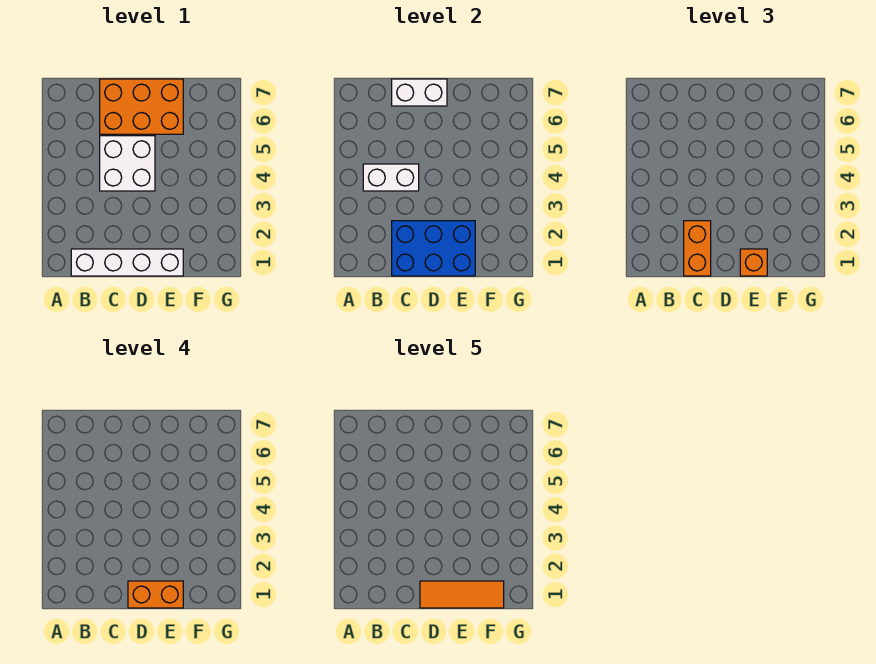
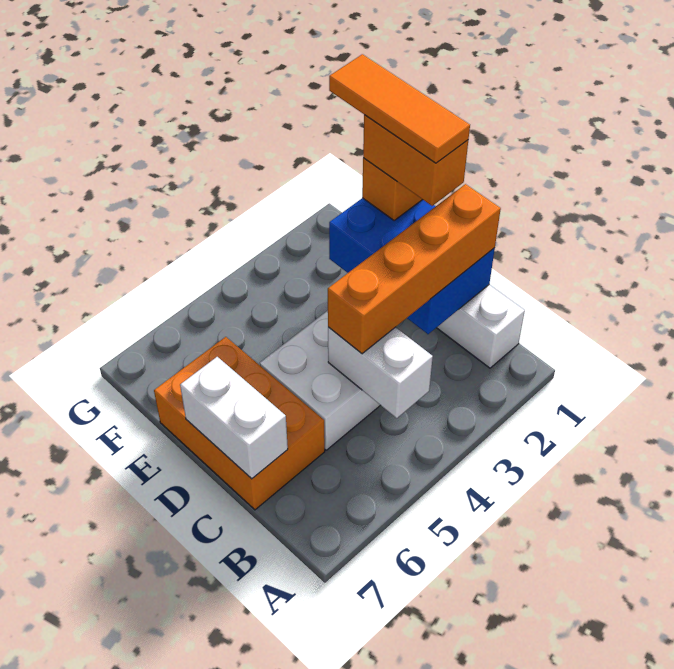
orange brick C1:C2 level 3 -> orange brick C1:C4 level 3

